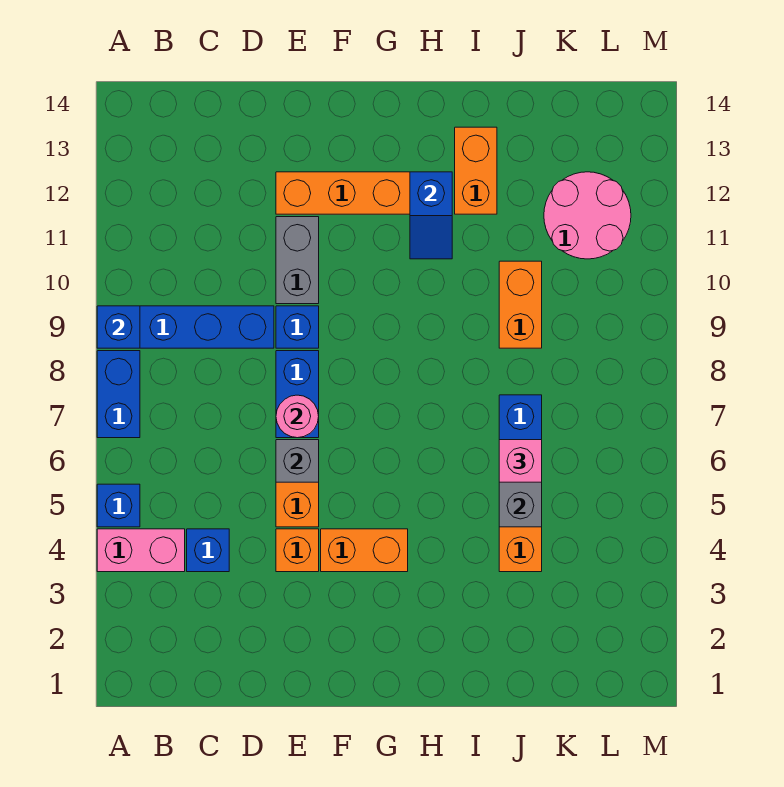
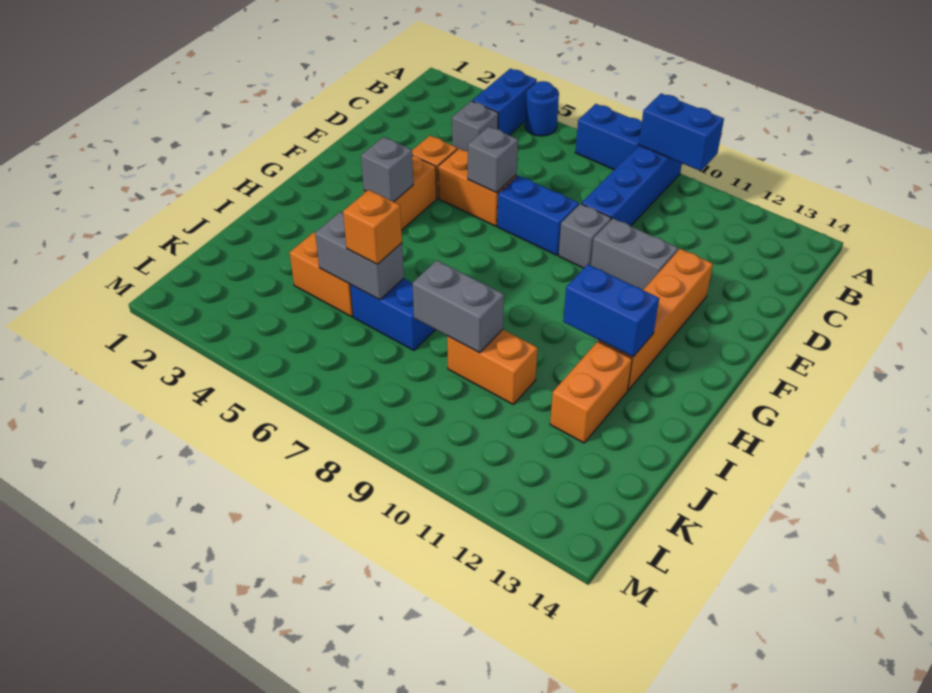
pink brick A4:B4 level 1 -> blue brick A4:B4 level 1
blue brick A5 level 1 -> blue round brick A5 level 1
blue brick A9 level 2 -> blue brick A9:A10 level 2
blue brick C4 level 1 -> grey brick C4 level 1
pink round brick E7 level 2 -> none
blue brick E9 level 1 -> grey brick E9 level 1
none -> grey brick G4 level 2
blue slope H11:H12 level 2 top 12 -> blue brick H11:H12 level 2
orange brick I12:I13 level 1 -> orange brick I12:J12 level 1
pink brick J6 level 3 -> orange brick J6 level 3
none -> grey brick J8:J9 level 2
pink round brick K11:L12 level 1 -> none

